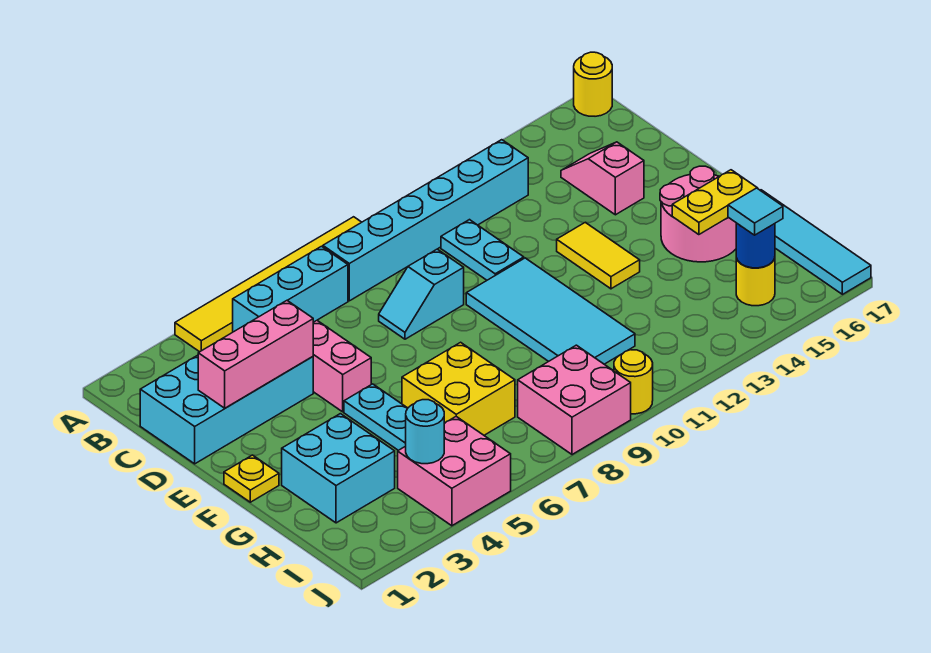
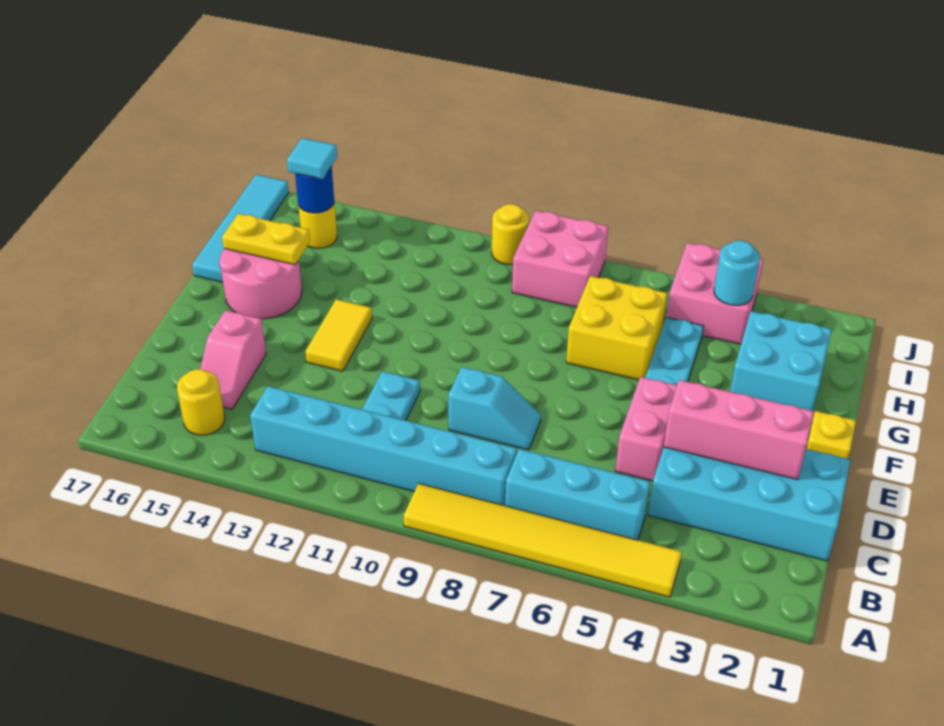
yellow round brick A17 level 1 -> yellow round brick B15 level 1
cyan tile E10:H11 level 1 -> none

